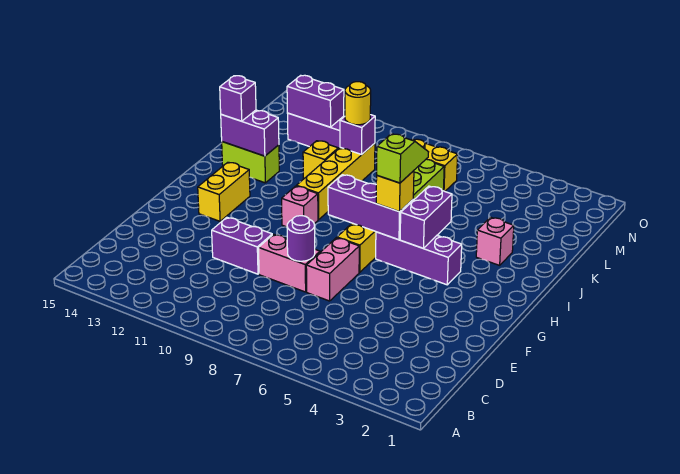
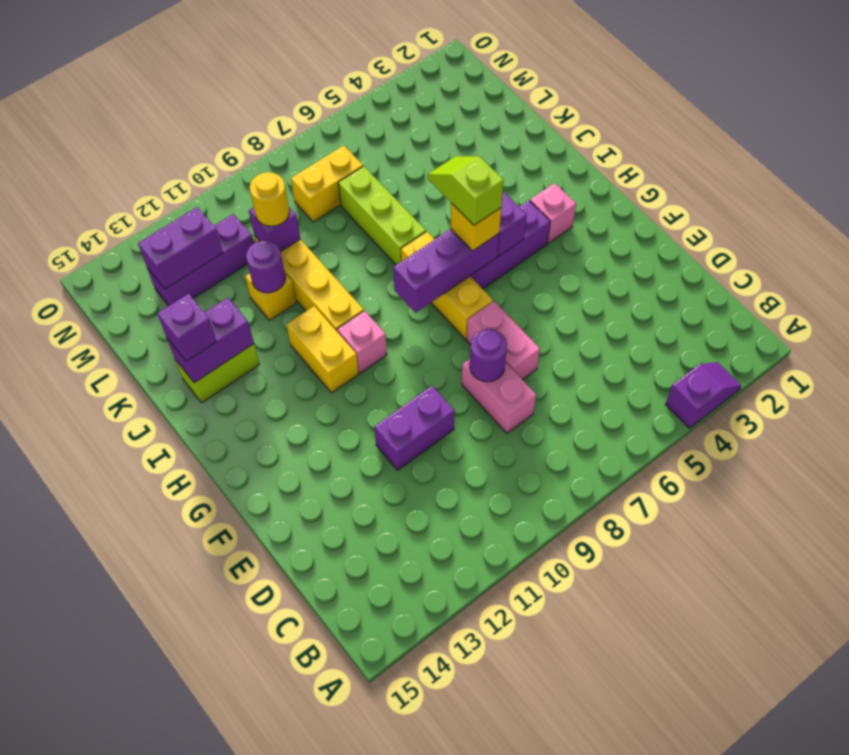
none -> purple slope A3:A4 level 1 top 4
pink brick E8:E9 level 1 -> pink brick D8:E8 level 1
yellow brick G13:H13 level 1 -> yellow brick H11:I11 level 1
pink brick J3 level 1 -> pink brick H3 level 1
none -> purple round brick K11 level 2

